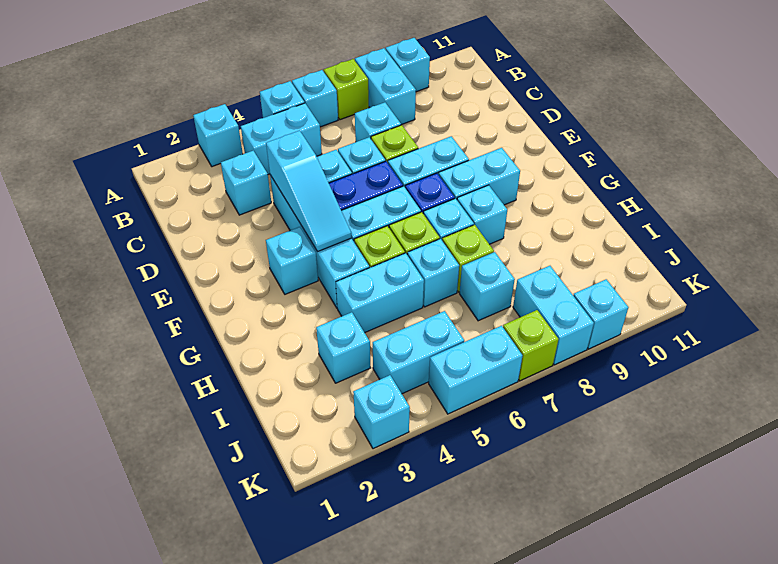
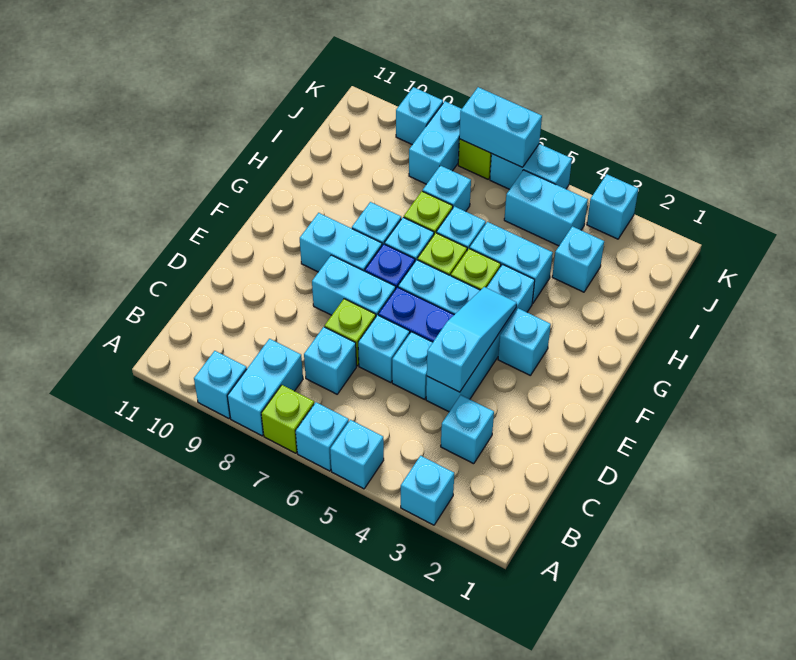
cyan brick B4:B5 level 1 -> cyan brick K6:K7 level 2

